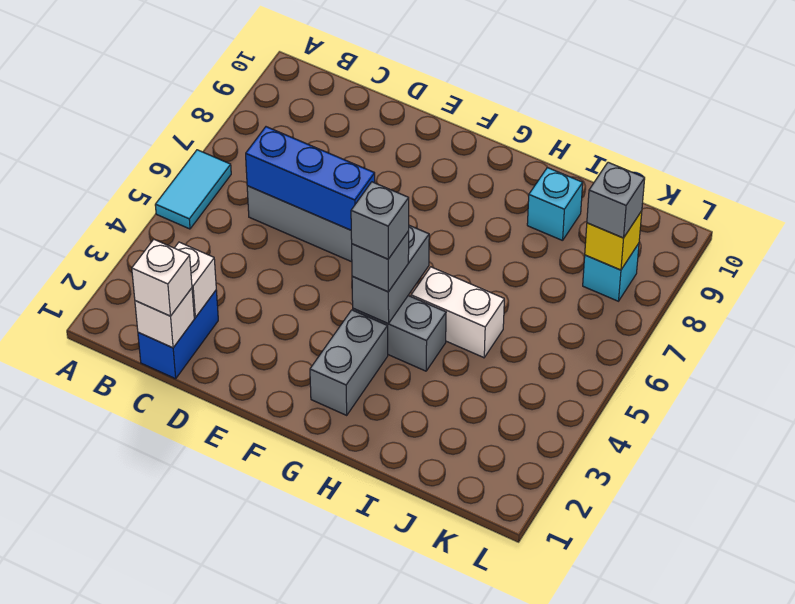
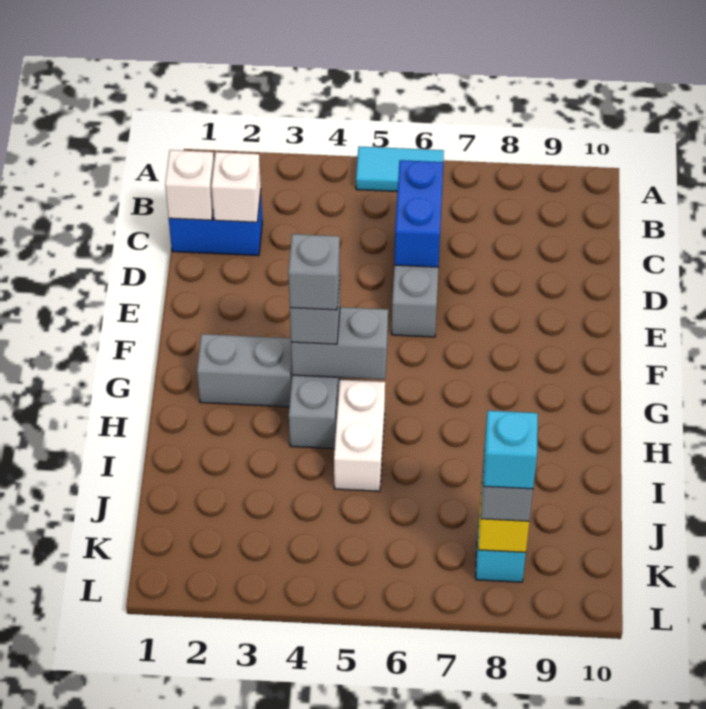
white brick C1 level 3 -> none
blue brick C6:E6 level 2 -> blue brick C6:D6 level 2
cyan brick I9 level 1 -> cyan brick K8 level 4

